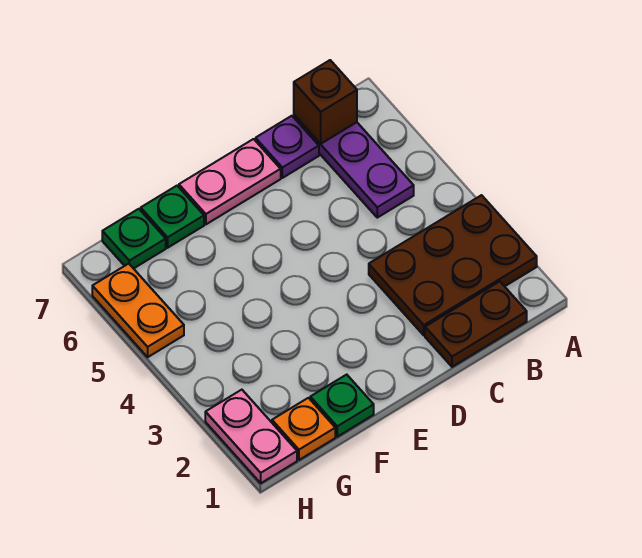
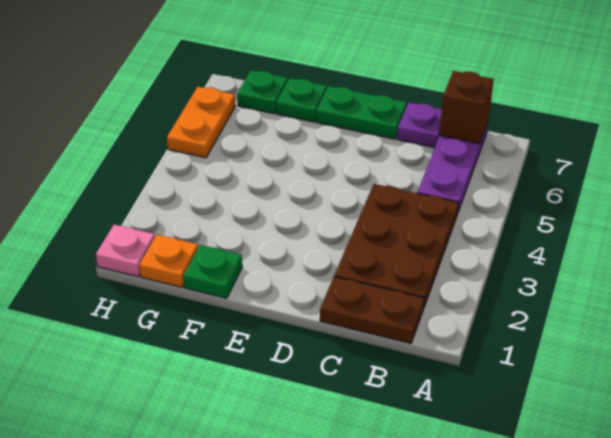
brown plate A2:C3 level 1 -> brown plate B2:C4 level 1
pink plate D7:E7 level 1 -> green plate D7:E7 level 1
pink plate H1:H2 level 1 -> pink plate H1 level 1

